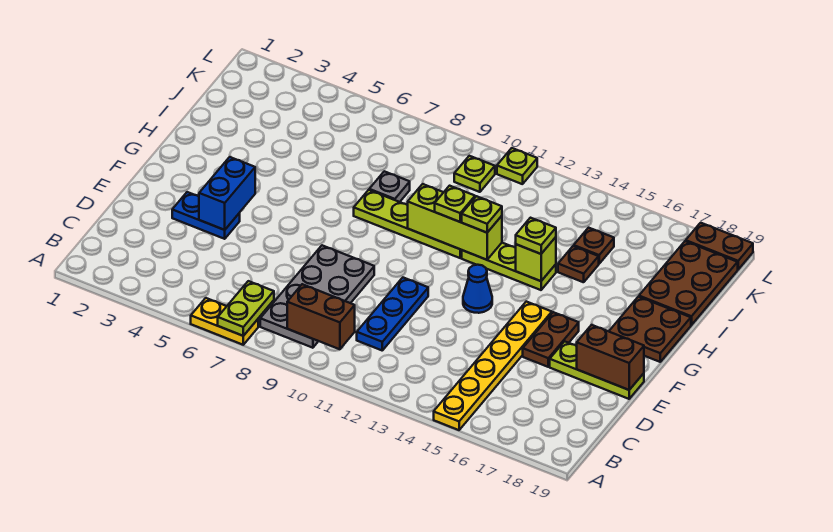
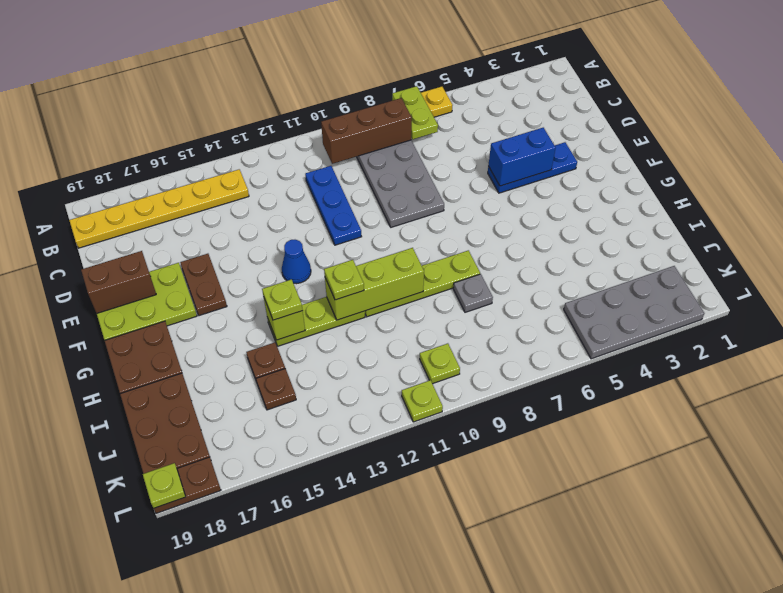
yellow plate A15:F15 level 1 -> yellow plate B14:B19 level 1
brown brick B9:B10 level 2 -> brown brick B8:B10 level 2
blue plate E3:E4 level 1 -> blue plate E3:E5 level 1
blue brick E4:F4 level 2 -> blue brick E4:E5 level 2
lime plate E17:E19 level 1 -> lime plate E17:F19 level 1
lime plate H11 level 3 -> lime plate L19 level 2
none -> grey plate K2:L5 level 1

